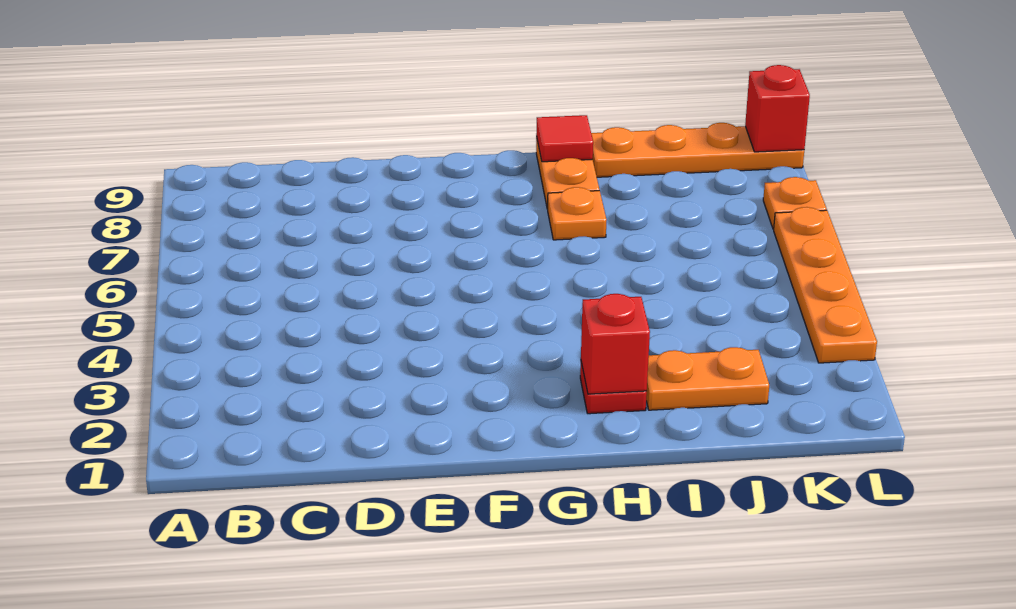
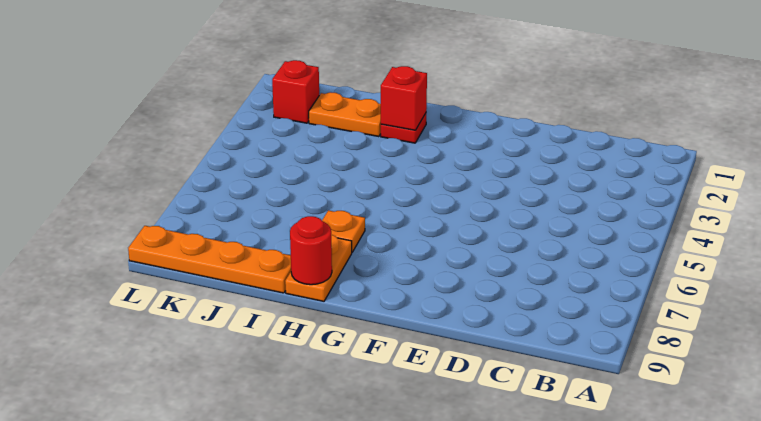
red tile H9 level 2 -> red round brick H9 level 2
orange plate L3:L6 level 1 -> none
orange plate L7 level 1 -> none
red brick L9 level 2 -> red brick K2 level 1

